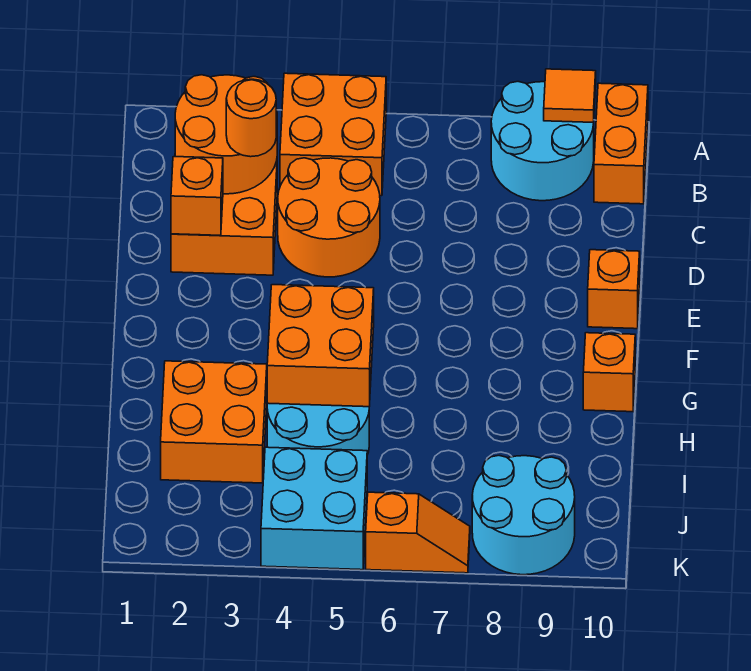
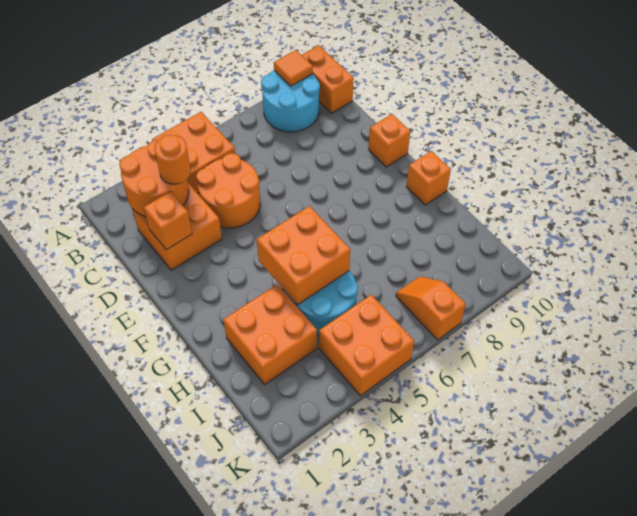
cyan brick J4:K5 level 1 -> orange brick J4:K5 level 1
cyan round brick J8:K9 level 1 -> none
orange slope K6:K7 level 1 top 6 -> orange slope J7:K7 level 1 top K

